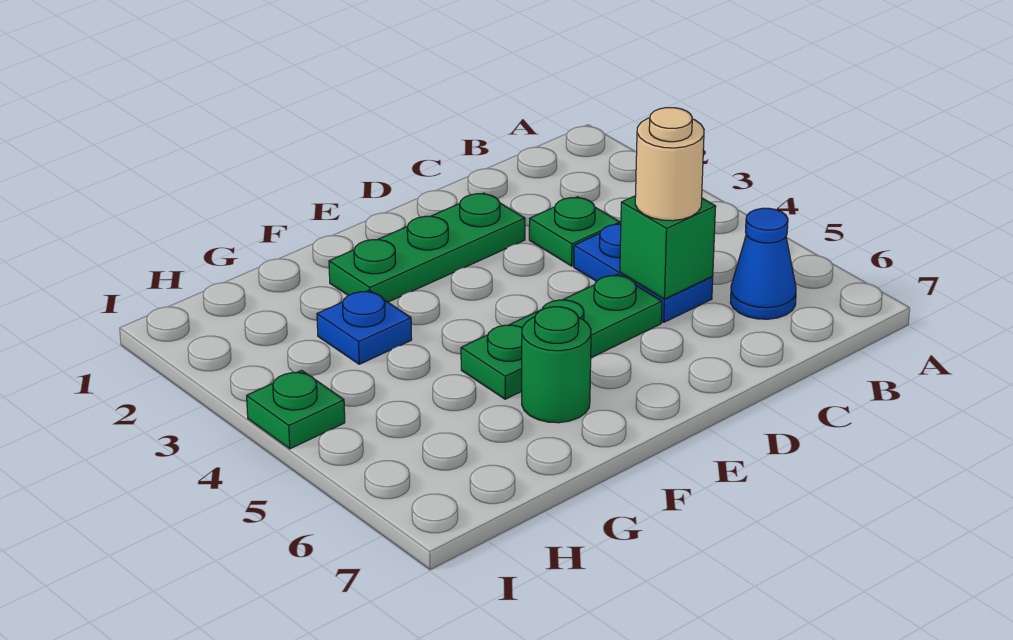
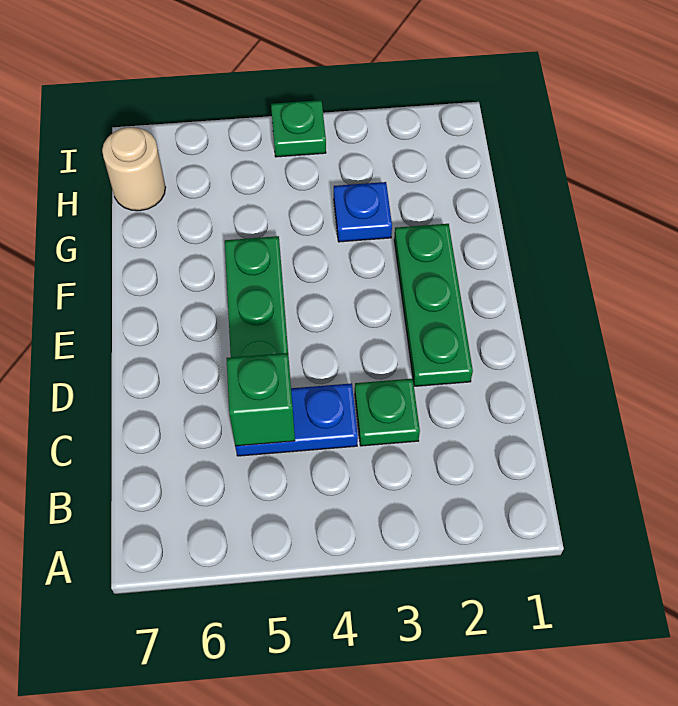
blue cone B6 level 1 -> none
tan round brick C5 level 3 -> tan round brick H7 level 1
green round brick F6 level 1 -> none

